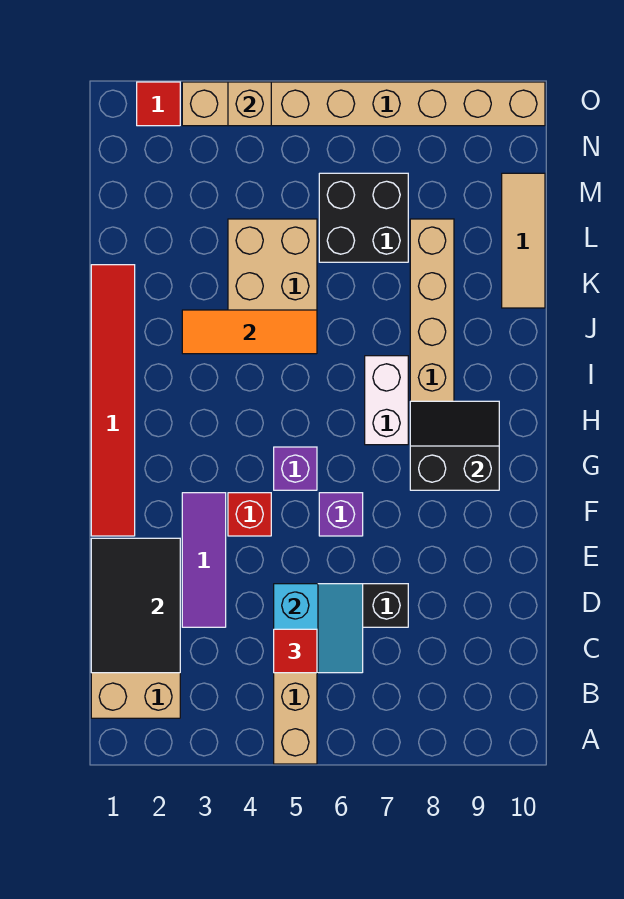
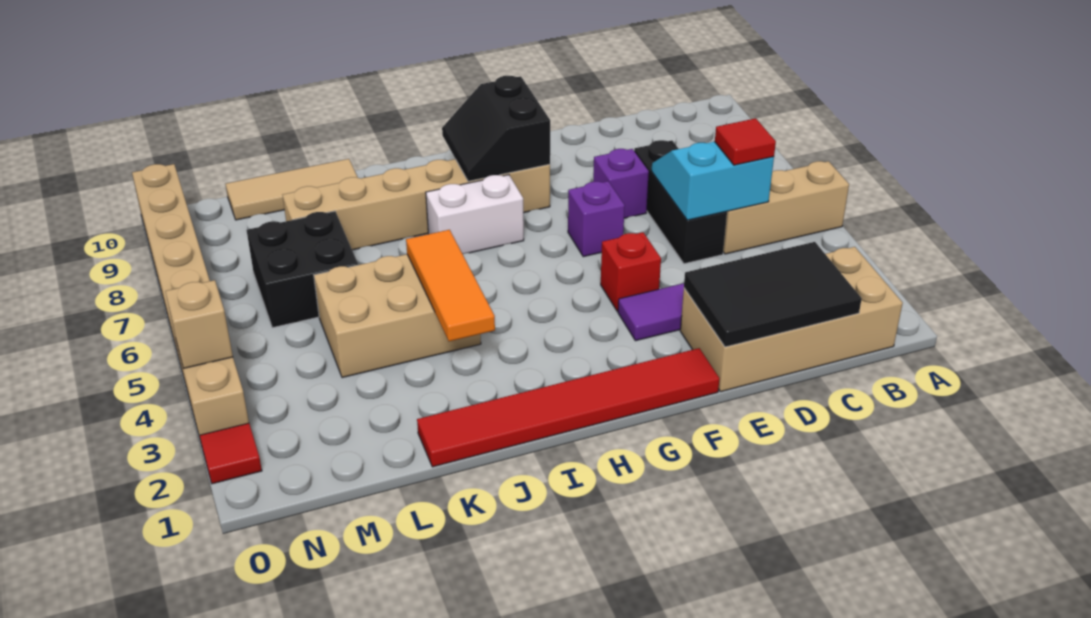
purple brick G5 level 1 -> purple brick E7 level 1

